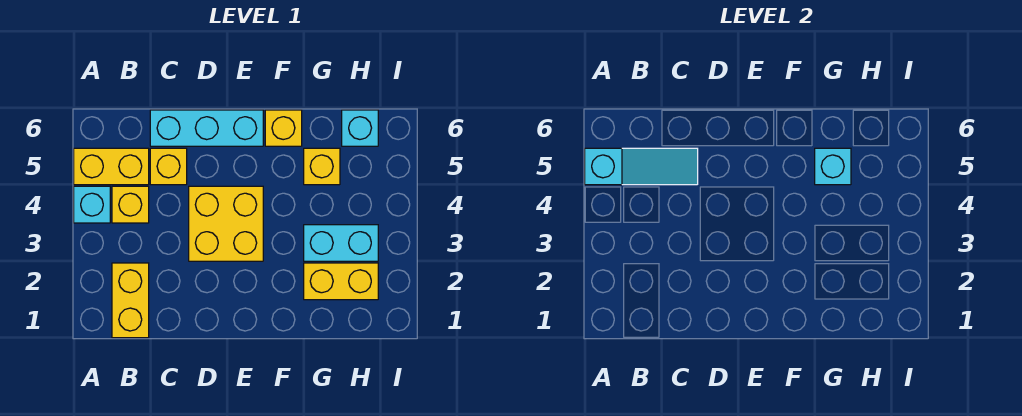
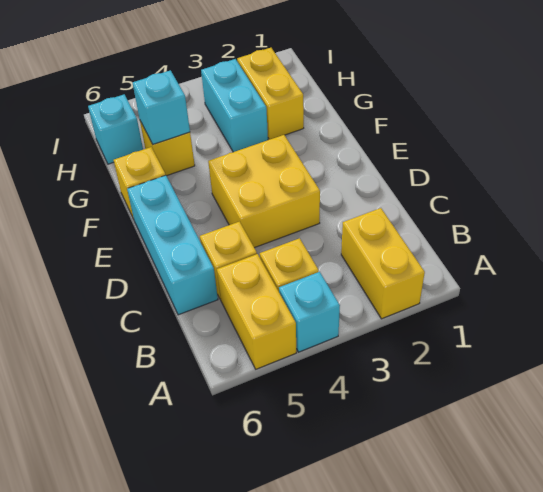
cyan slope A5:C5 level 2 top A -> none
yellow brick B1:B2 level 1 -> yellow brick A2:B2 level 1

